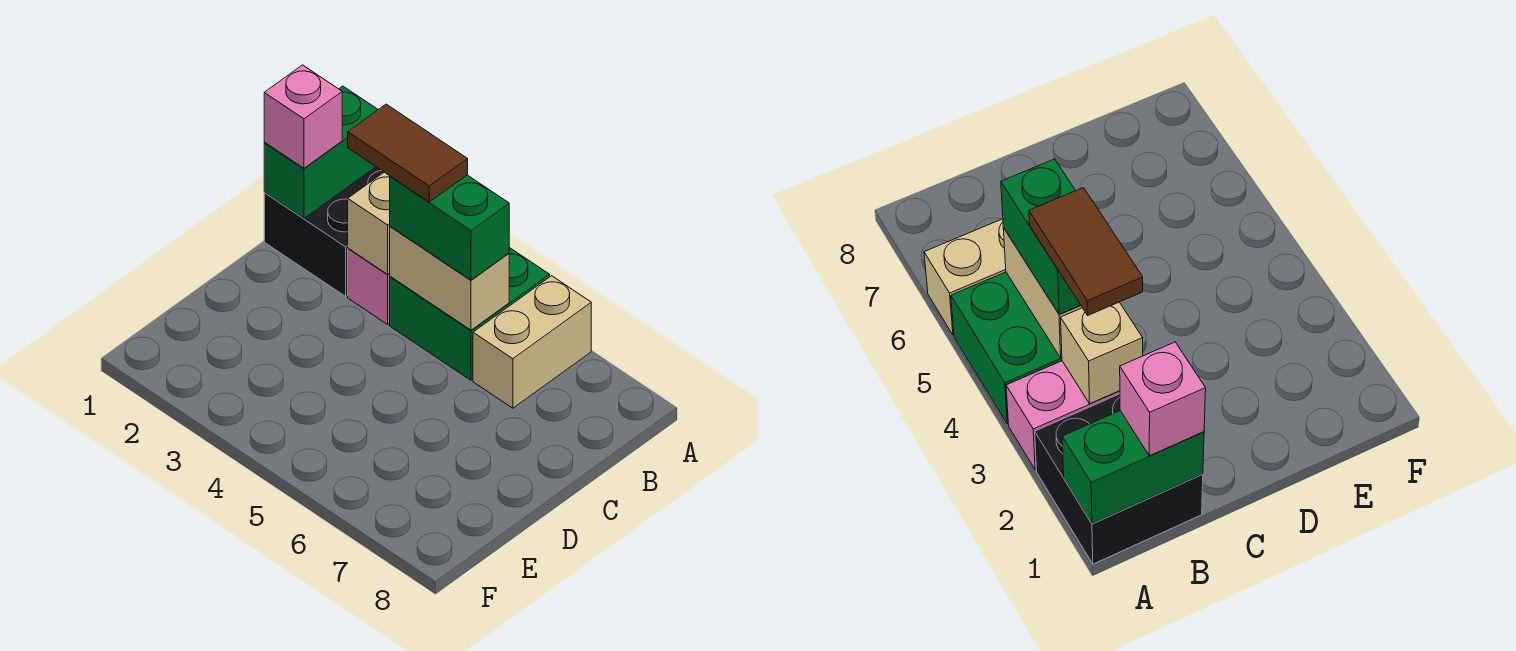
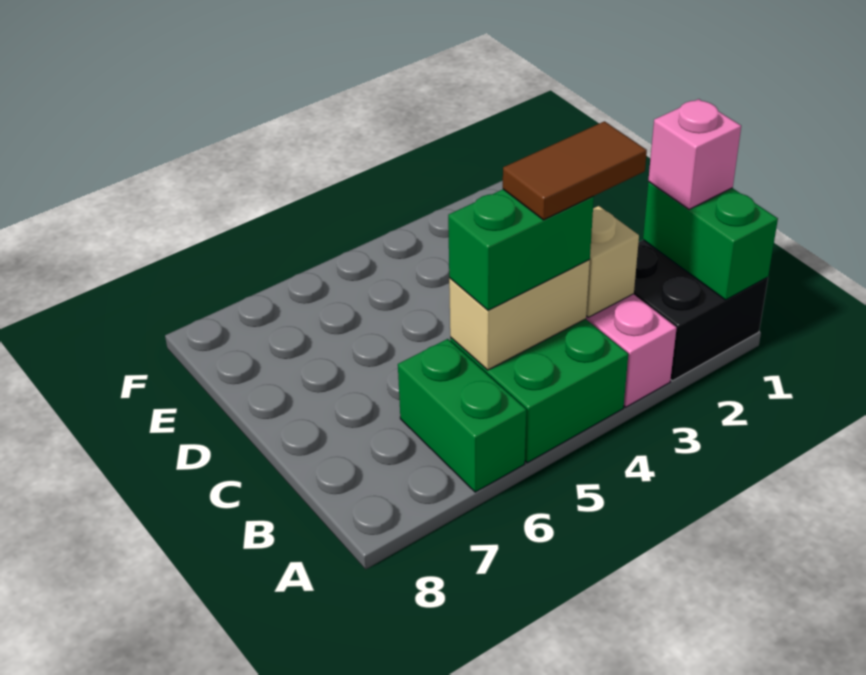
tan brick A6:B6 level 1 -> green brick A6:B6 level 1

